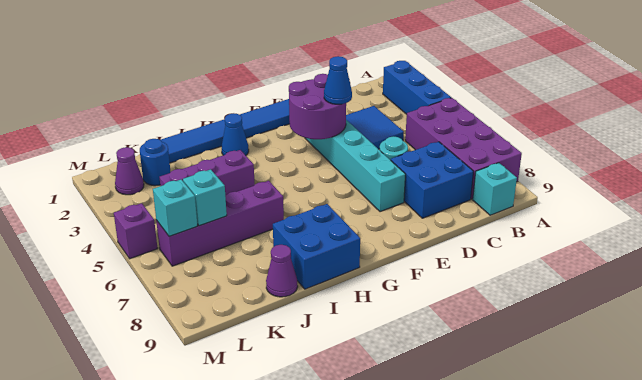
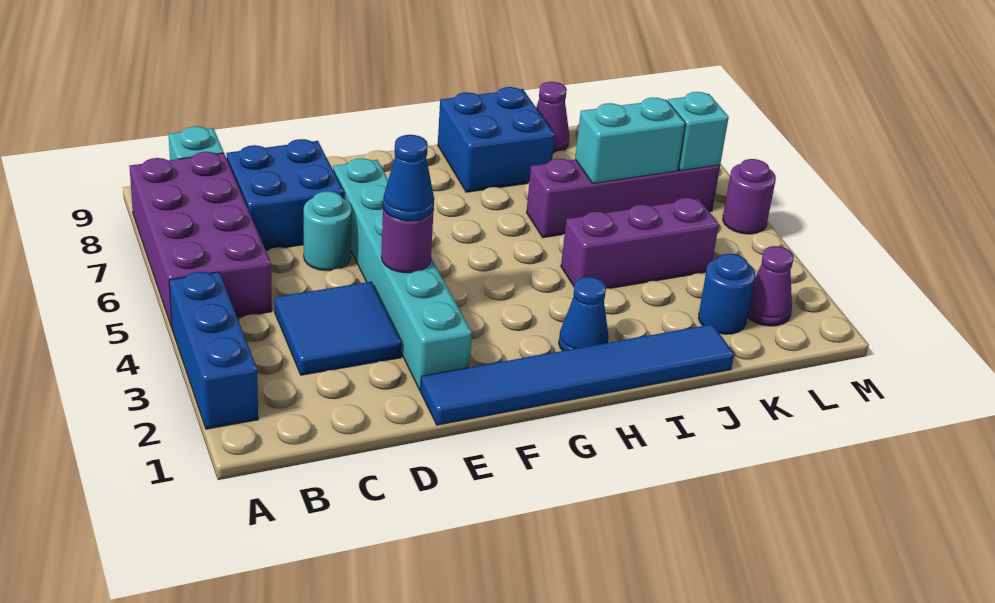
purple round brick E3:F4 level 2 -> purple round brick E4 level 2
cyan brick K6 level 2 -> cyan brick J6:K6 level 2
purple brick M5 level 1 -> purple round brick M5 level 1

